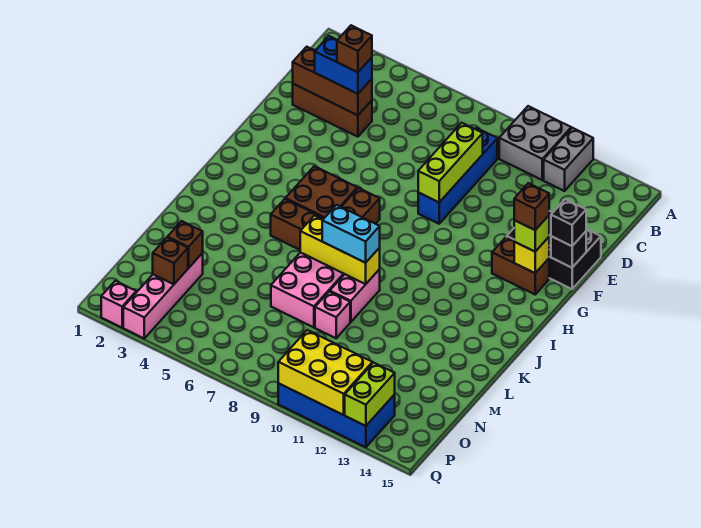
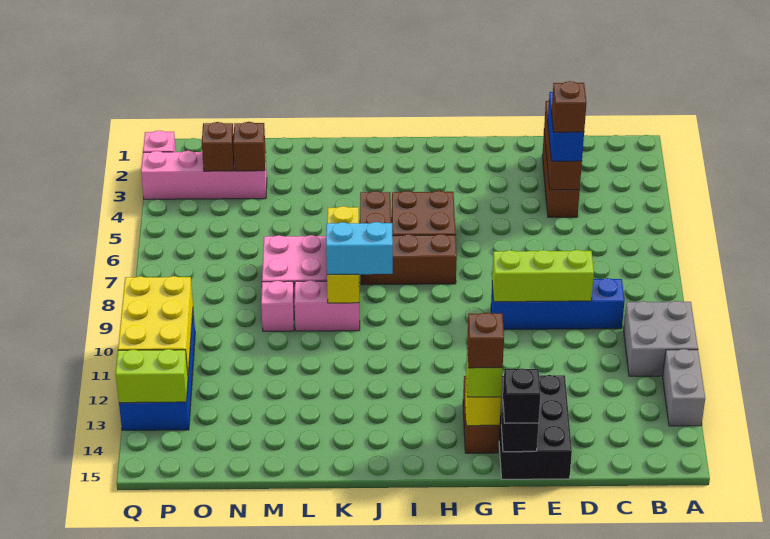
grey brick A12:B12 level 1 -> grey brick A12:A13 level 1
cyan brick K8:K9 level 3 -> cyan brick J9:K9 level 3

